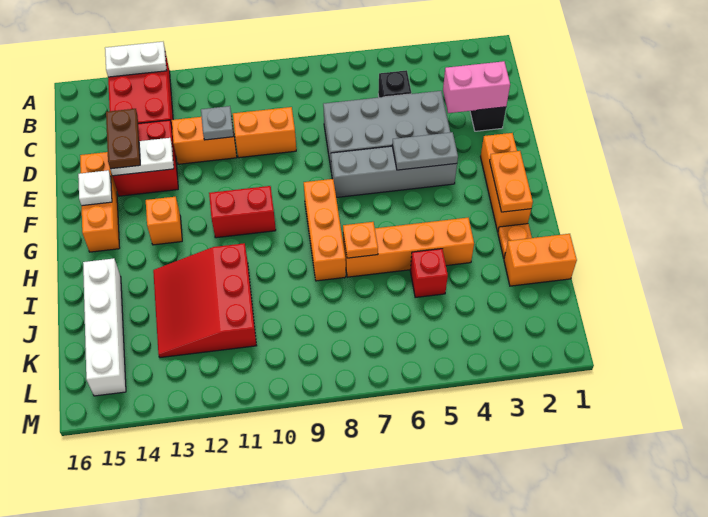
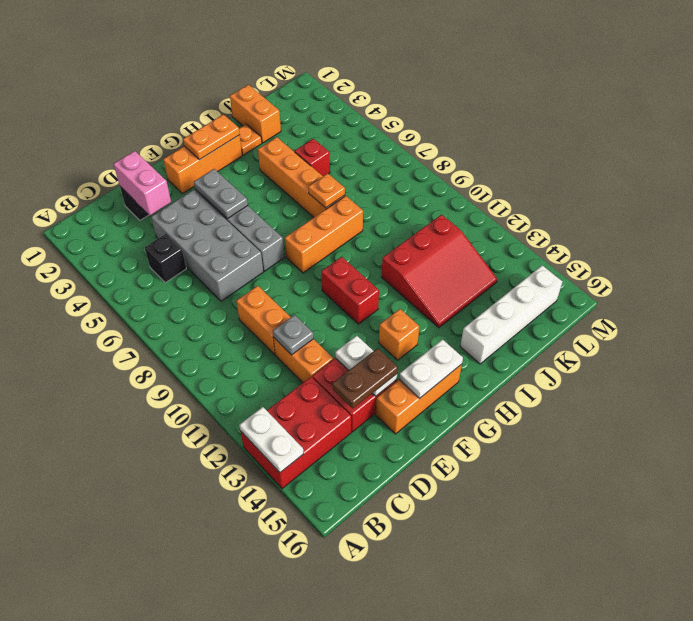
white plate F15 level 2 -> white plate F15:G15 level 2

